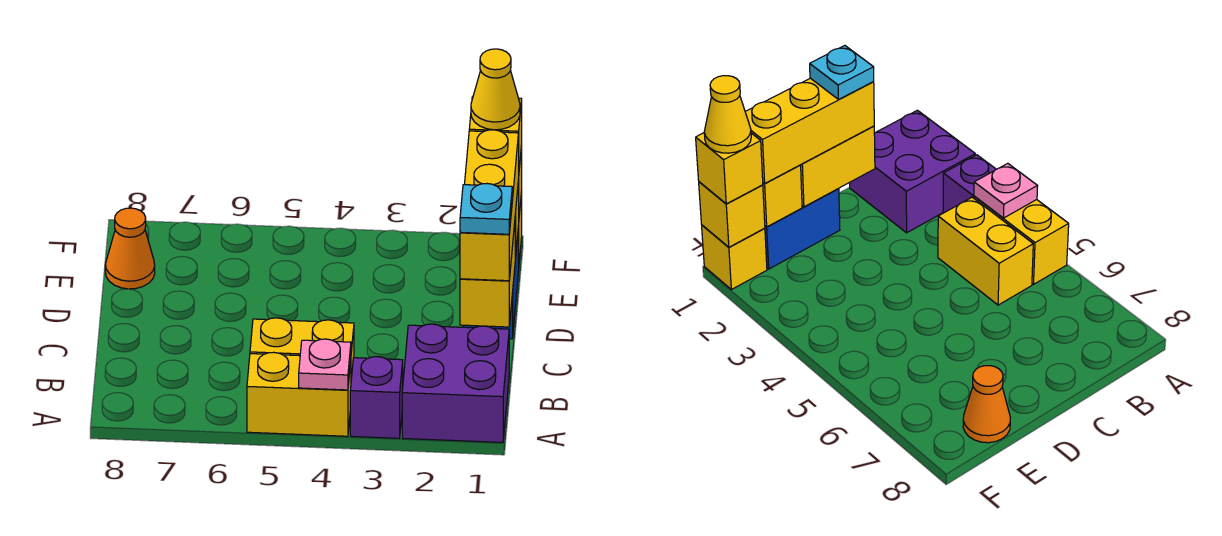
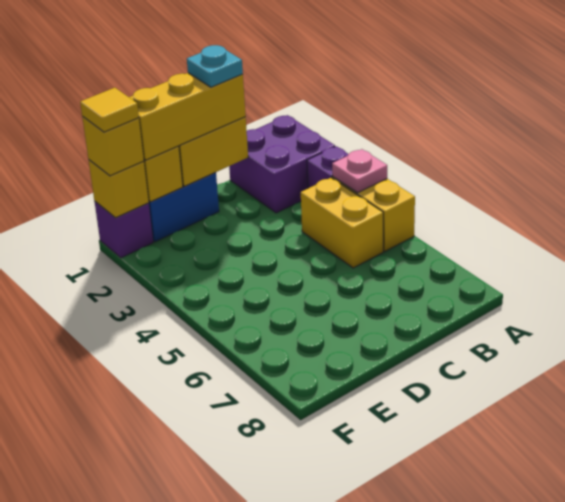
orange cone E8 level 1 -> none
yellow brick F1 level 1 -> purple brick F1 level 1
yellow cone F1 level 4 -> yellow tile F1 level 4

